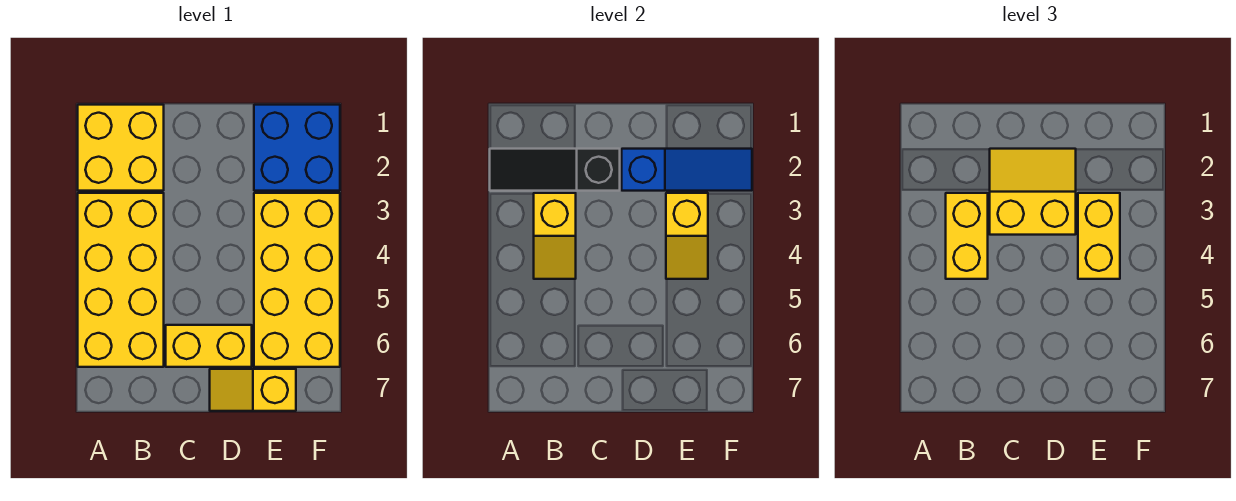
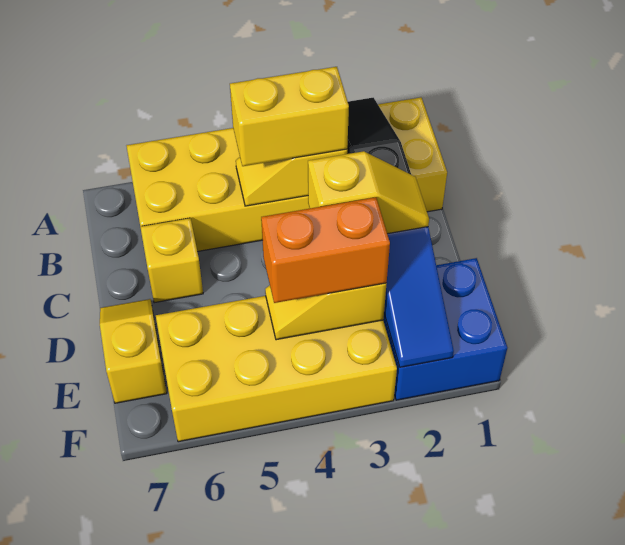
yellow slope C2:D3 level 3 top 3 -> yellow slope D2:D3 level 3 top 3
yellow brick C6:D6 level 1 -> yellow brick C6 level 1
yellow brick E3:E4 level 3 -> orange brick E3:E4 level 3

